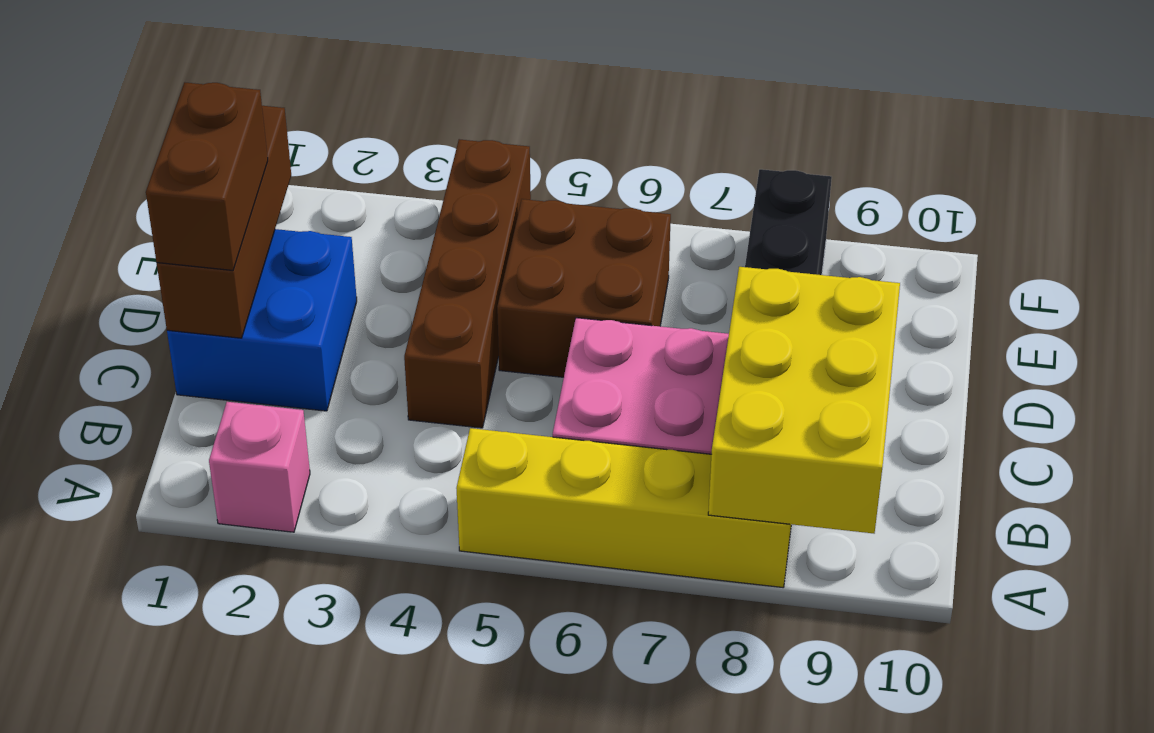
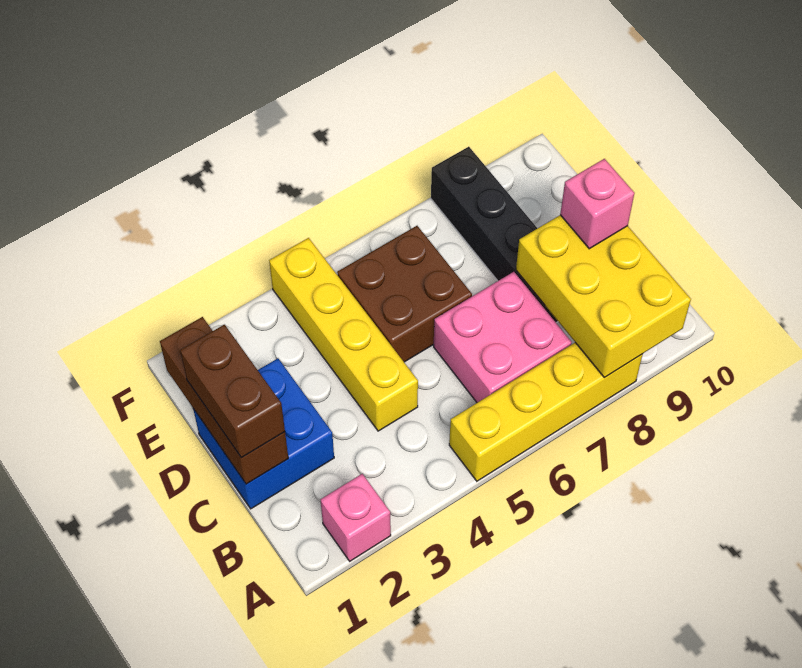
brown brick C4:F4 level 1 -> yellow brick C4:F4 level 1
none -> pink brick C9 level 3

